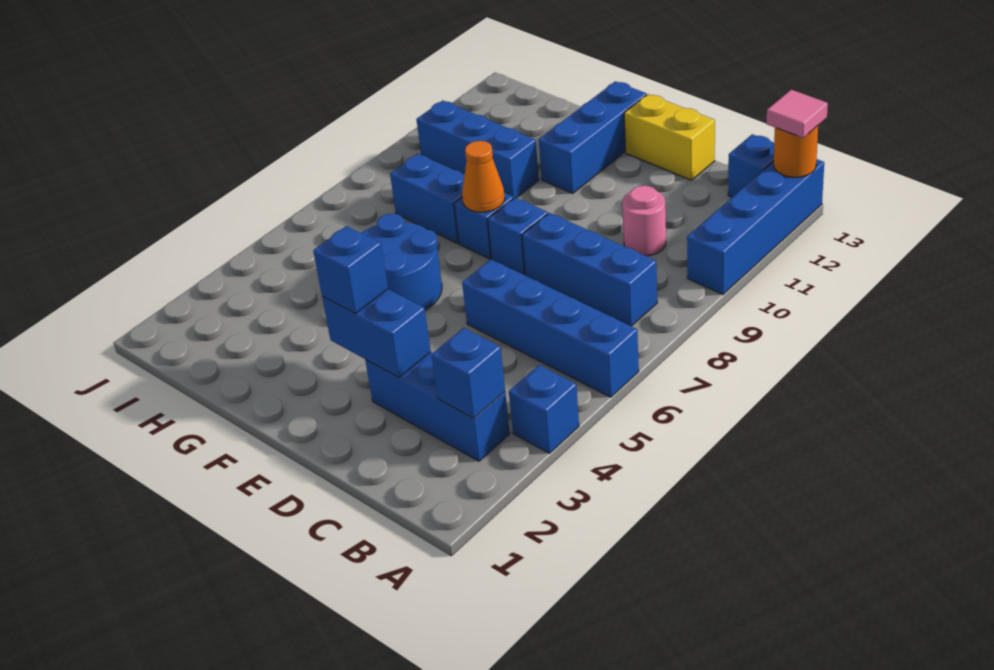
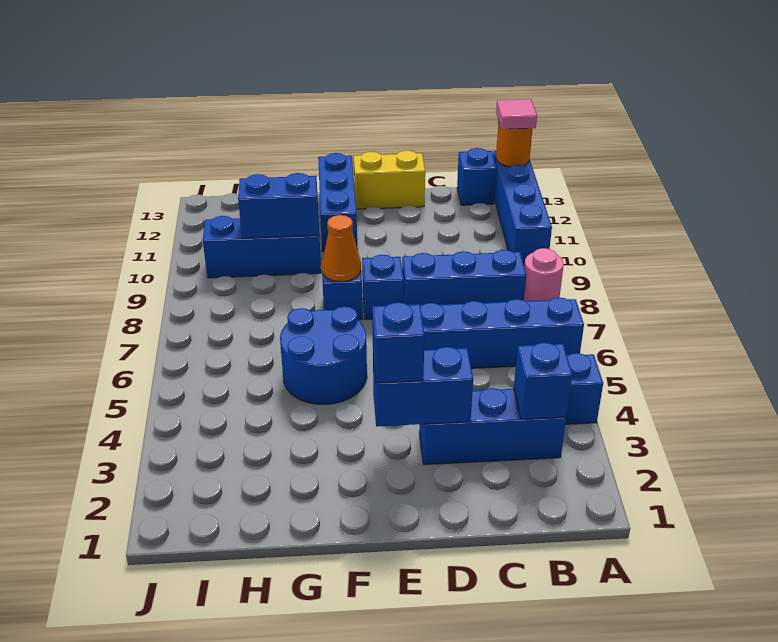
pink round brick C10 level 1 -> pink round brick A8 level 1
blue brick G8:H8 level 1 -> blue brick G10:H10 level 2

